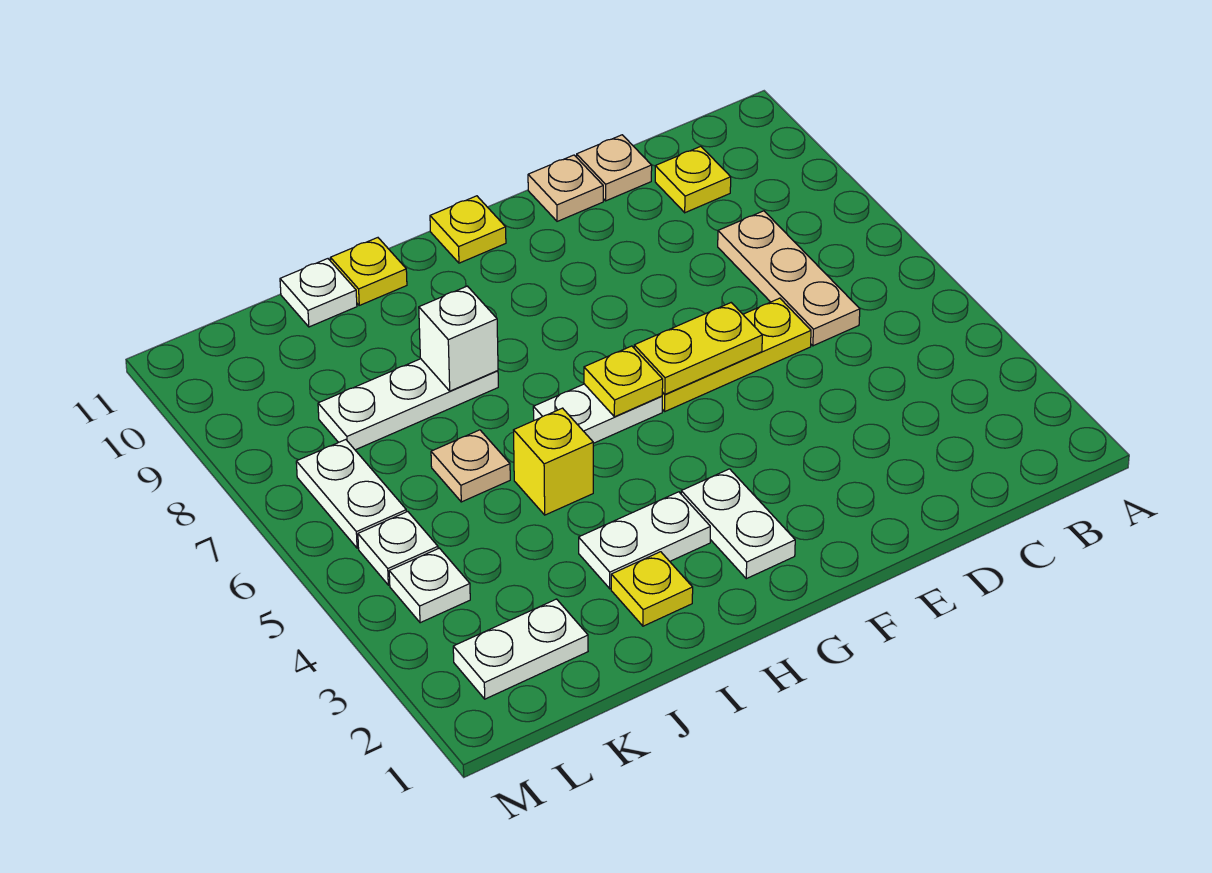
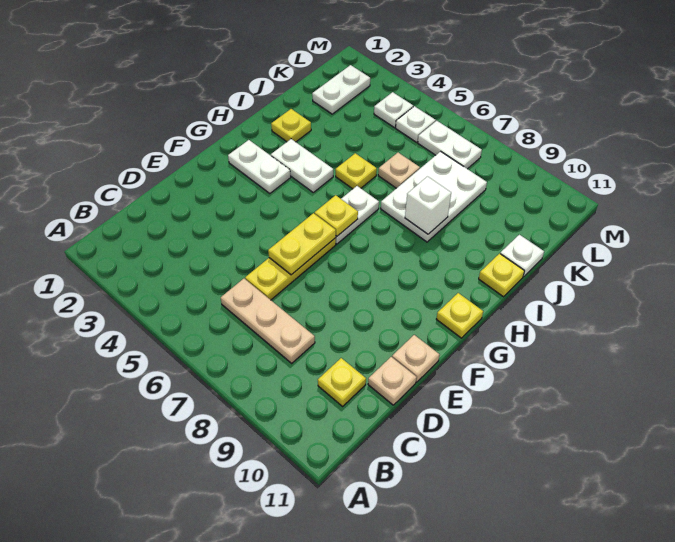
white plate H3:I3 level 1 -> white plate H3:H4 level 1
yellow brick I5 level 1 -> yellow plate I5 level 1
white plate I8:K8 level 1 -> white plate I7:K8 level 1

